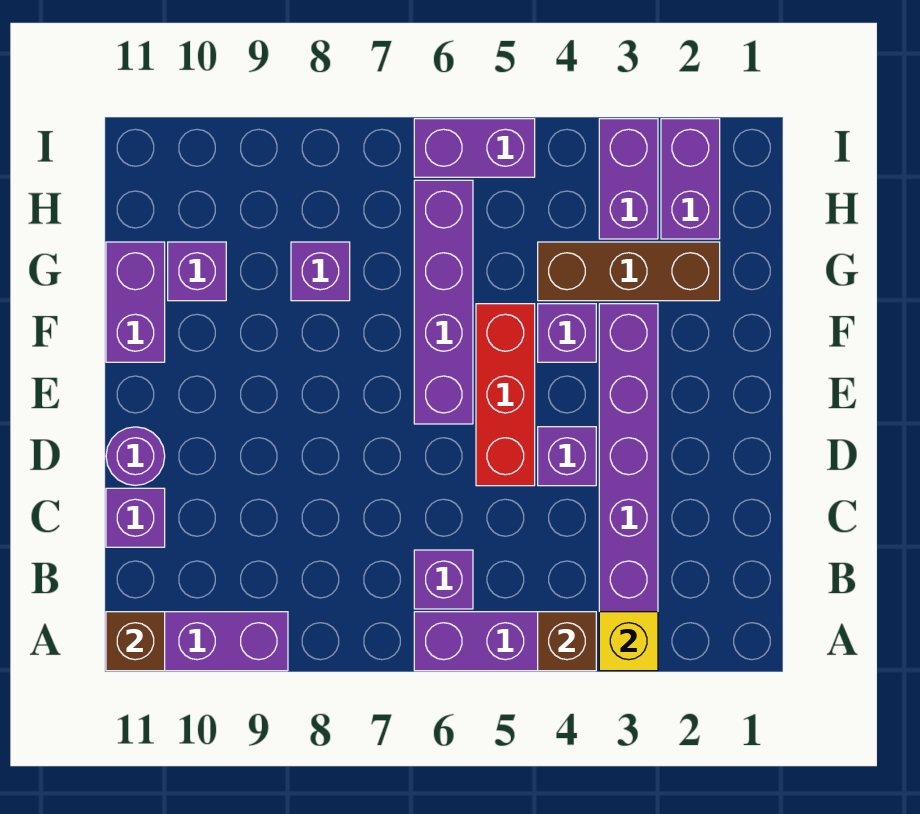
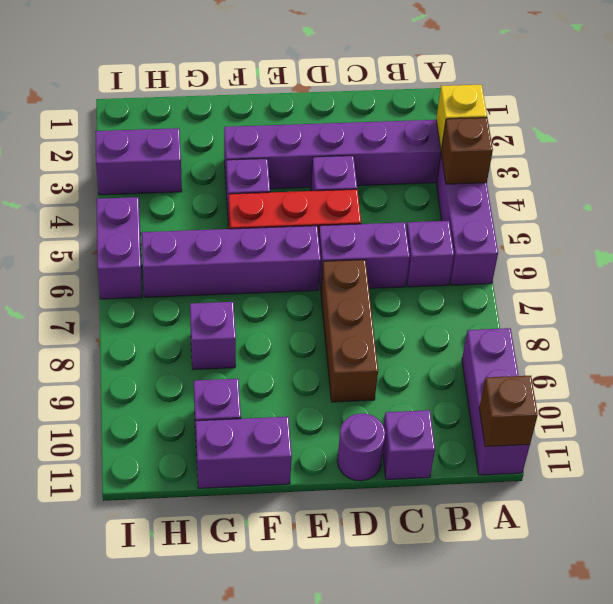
brown brick G2:G4 level 1 -> brown brick D7:D9 level 1
purple brick H2:I2 level 1 -> purple brick C6:D6 level 1

